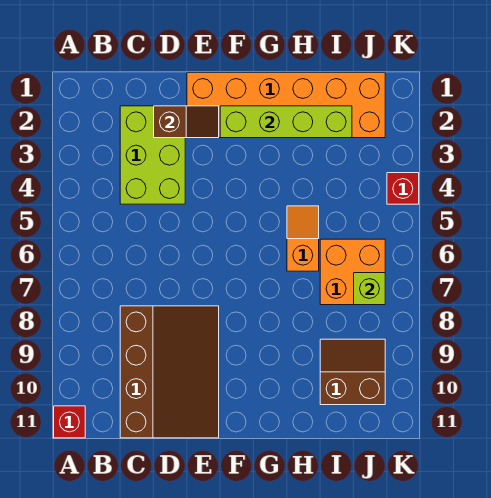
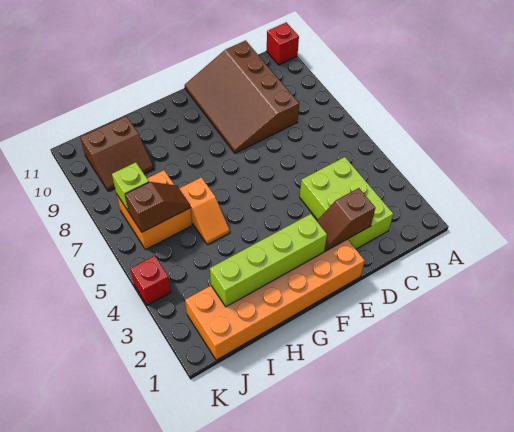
none -> brown slope I6:J6 level 2 top J

